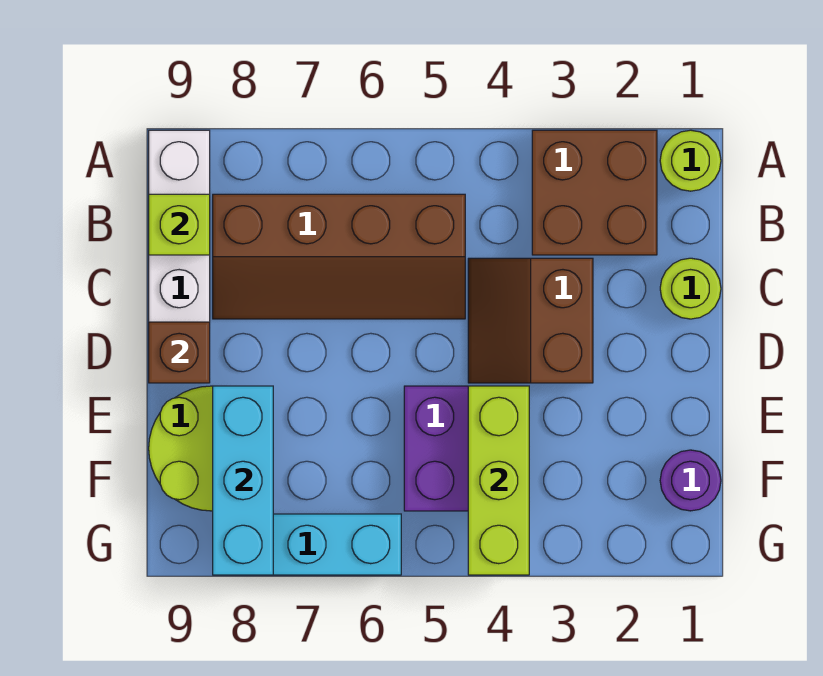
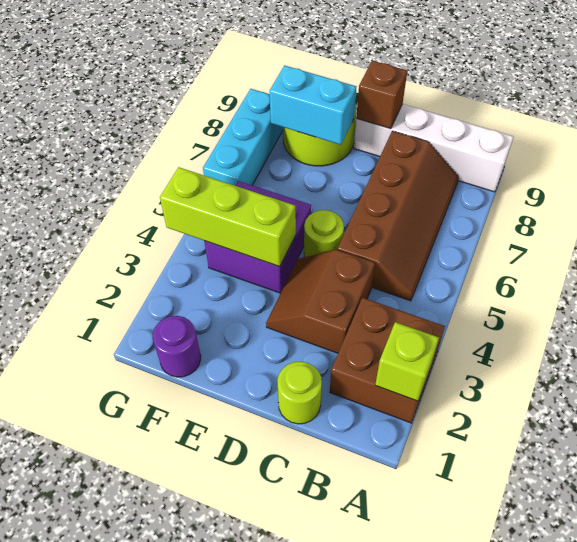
lime round brick A1 level 1 -> lime round brick D5 level 1
brown slope B5:C8 level 1 top B -> brown slope B5:C8 level 1 top C
lime brick B9 level 2 -> lime brick A2 level 2
brown slope C3:D4 level 1 top 3 -> brown slope C3:D4 level 1 top C
cyan brick E8:G8 level 2 -> cyan brick E8:F8 level 2

